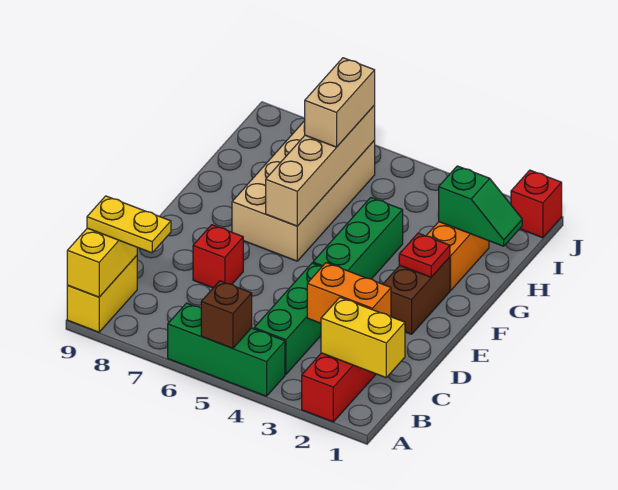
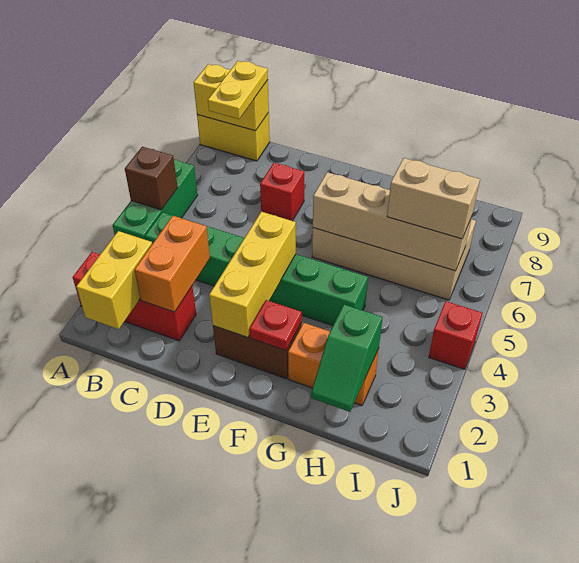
none -> yellow brick E2:E4 level 2
red brick J1 level 1 -> red brick J4 level 1

